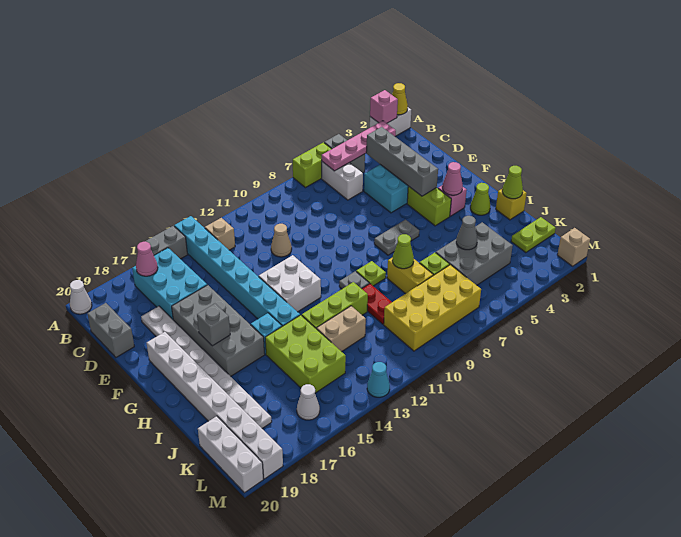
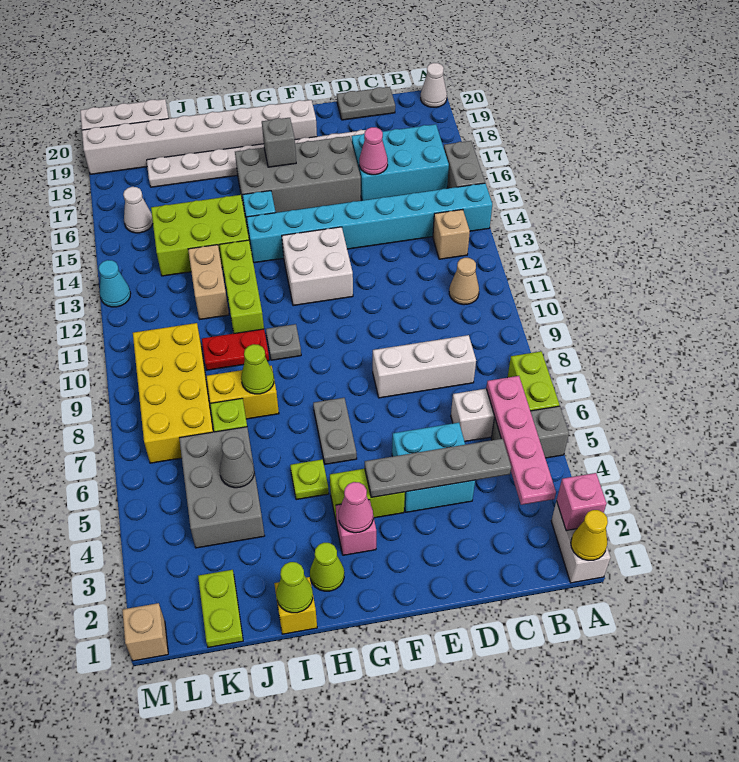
pink cone B17 level 2 -> pink cone D16 level 2
grey brick C4:F4 level 2 -> grey plate C4:F4 level 2
none -> white brick C8:E8 level 1
grey brick C20:D20 level 1 -> grey plate C20:D20 level 1
tan cone D11 level 1 -> tan cone B11 level 1
lime plate H9 level 1 -> lime plate H5 level 1

